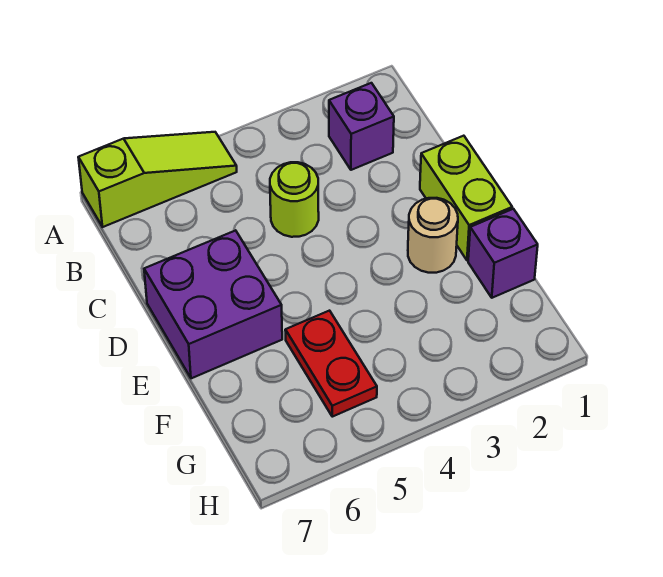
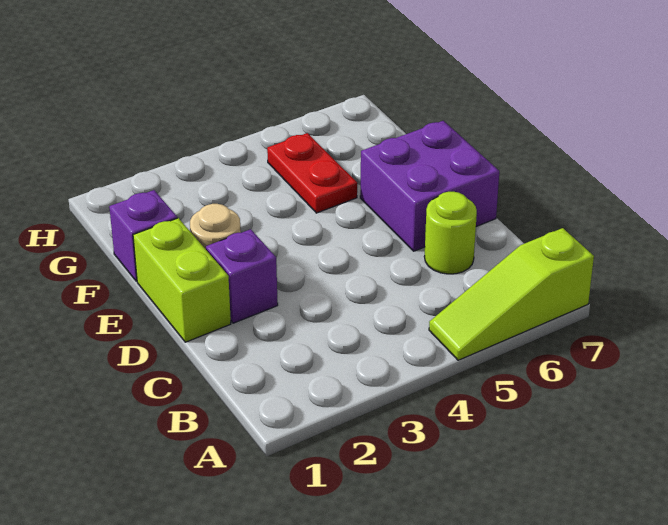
purple brick B2 level 1 -> purple brick D2 level 1
lime round brick C4 level 1 -> lime round brick C6 level 1

